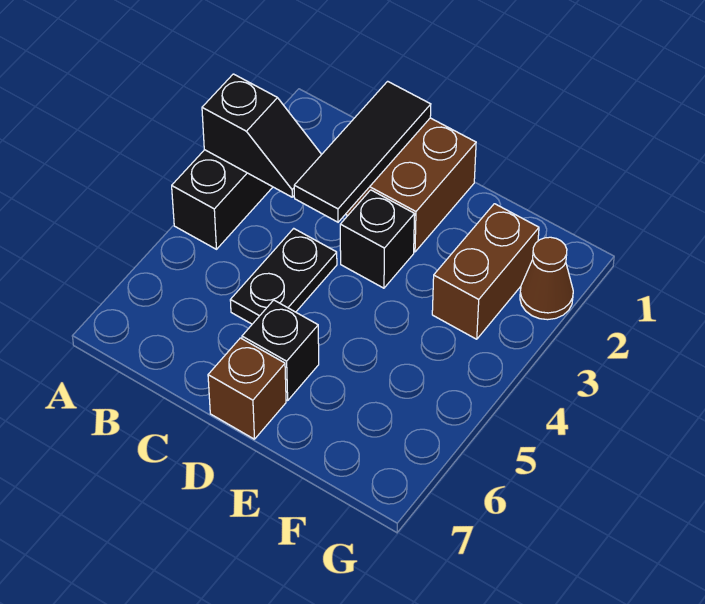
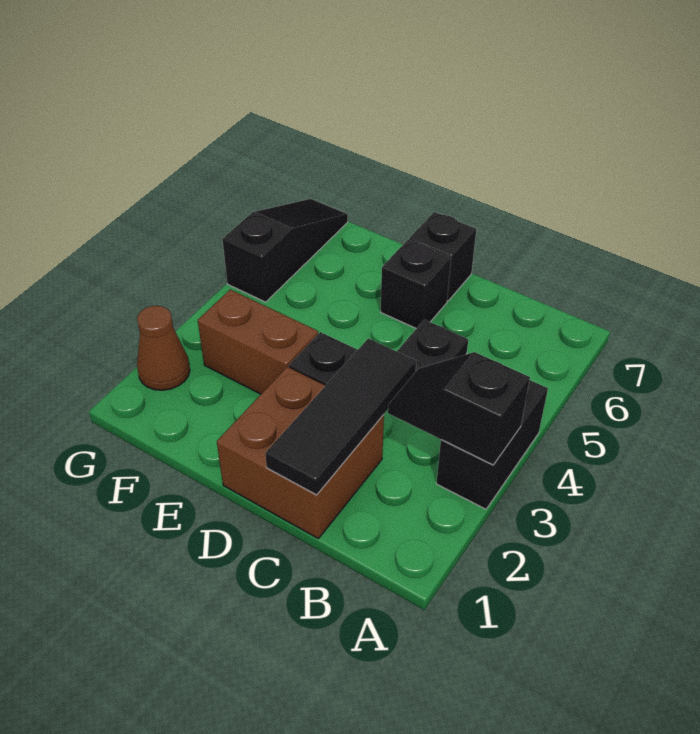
brown brick D7 level 1 -> black brick D7 level 1
brown brick F2:F3 level 1 -> brown brick E3:F3 level 1
none -> black slope G5:G7 level 1 top 5

